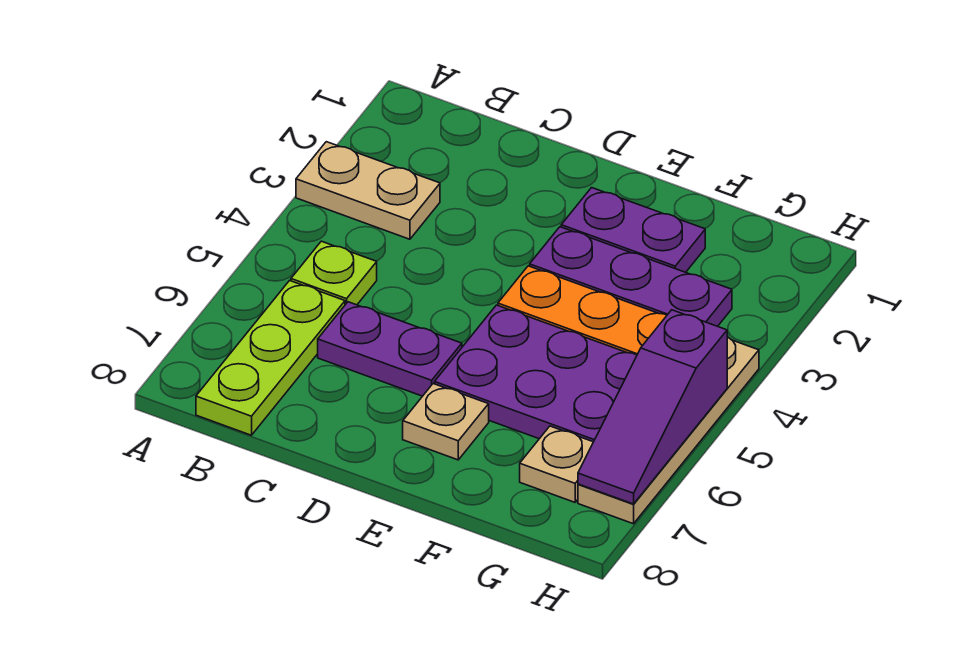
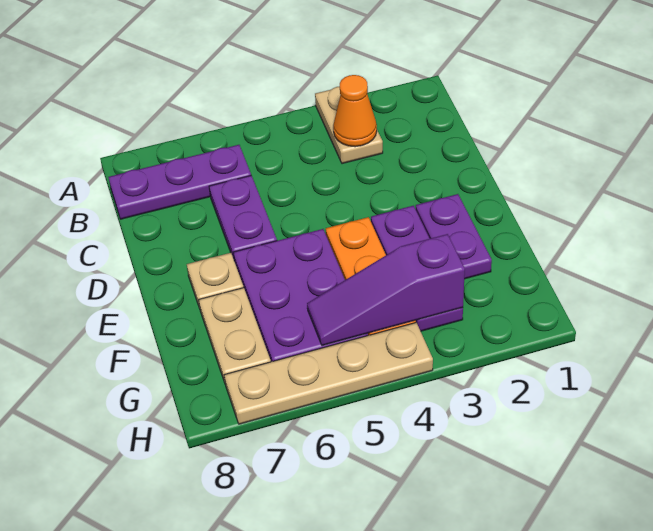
none -> orange cone B3 level 2
lime plate B5 level 1 -> none
lime plate B6:B8 level 1 -> purple plate B6:B8 level 1
tan plate G7 level 1 -> tan plate F7:G7 level 1
purple slope H5:H7 level 2 top 5 -> purple slope G3:G5 level 2 top 3

